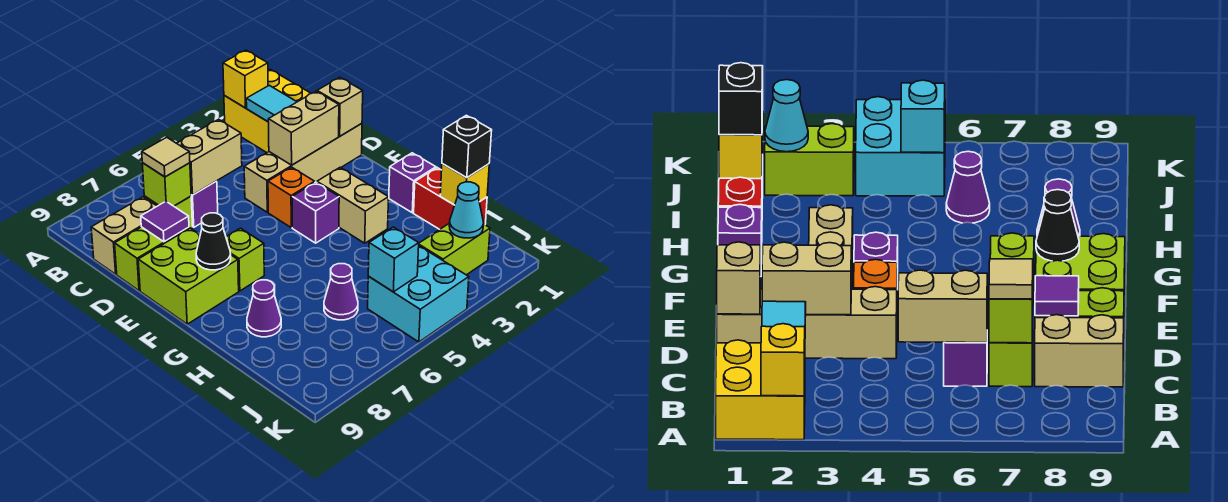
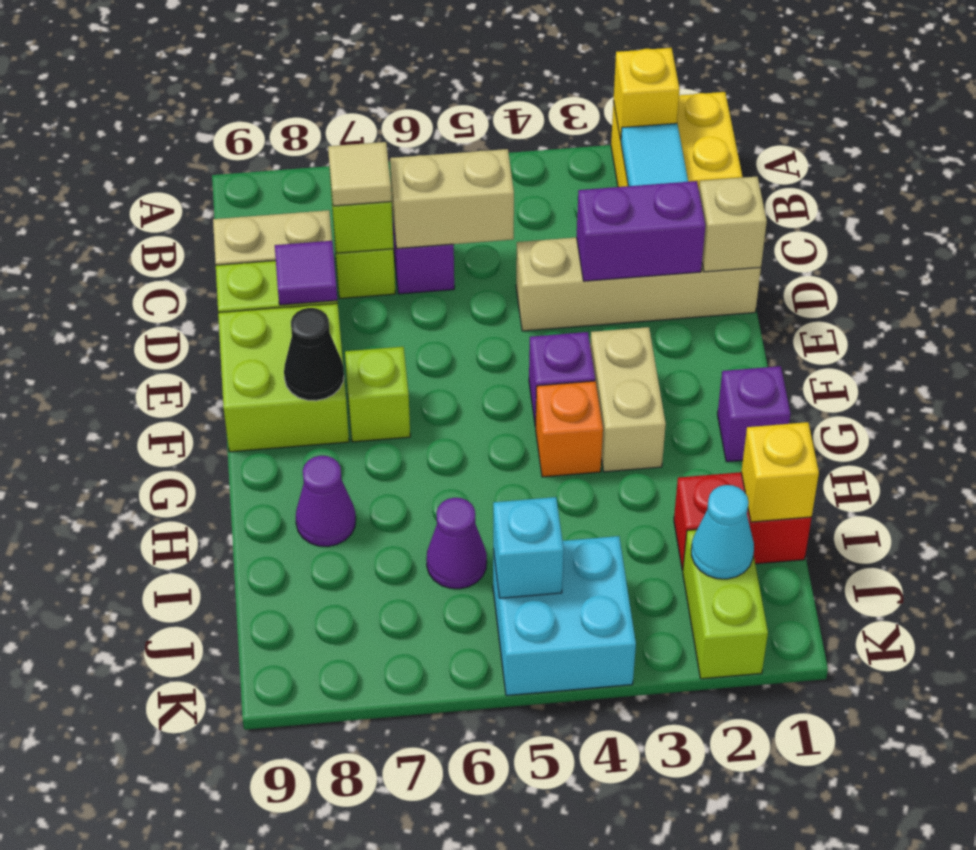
tan brick D2:D3 level 2 -> purple brick D2:D3 level 2
orange brick E4 level 1 -> orange brick G4 level 1
red brick H1:I1 level 1 -> red brick I1:I2 level 1
black brick I1 level 3 -> none
lime brick J2:J3 level 1 -> lime brick J2:K2 level 1

